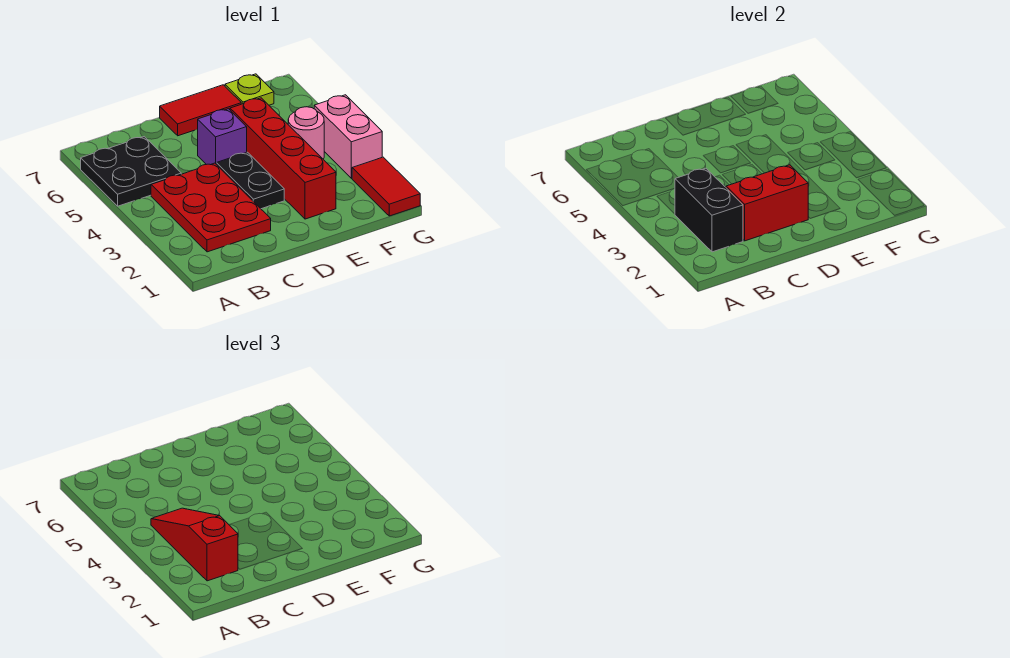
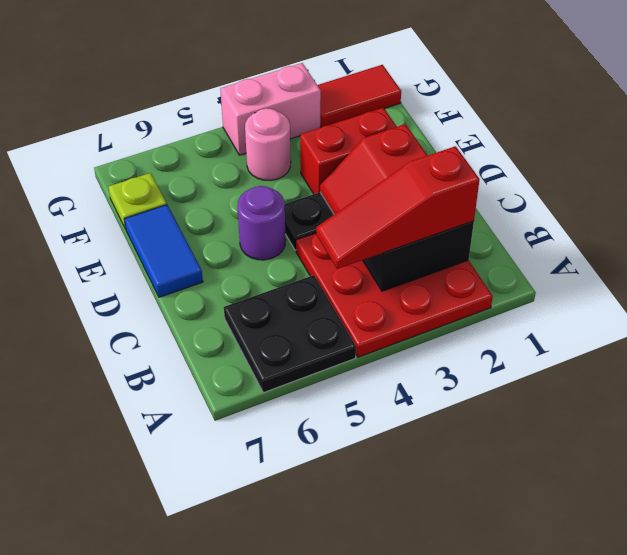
red plate B2:C4 level 1 -> red plate A2:C4 level 1
purple brick D5 level 1 -> purple round brick D5 level 1
red tile D7:E7 level 1 -> blue tile D7:E7 level 1
red brick E2:E5 level 1 -> red brick E2:E3 level 1

